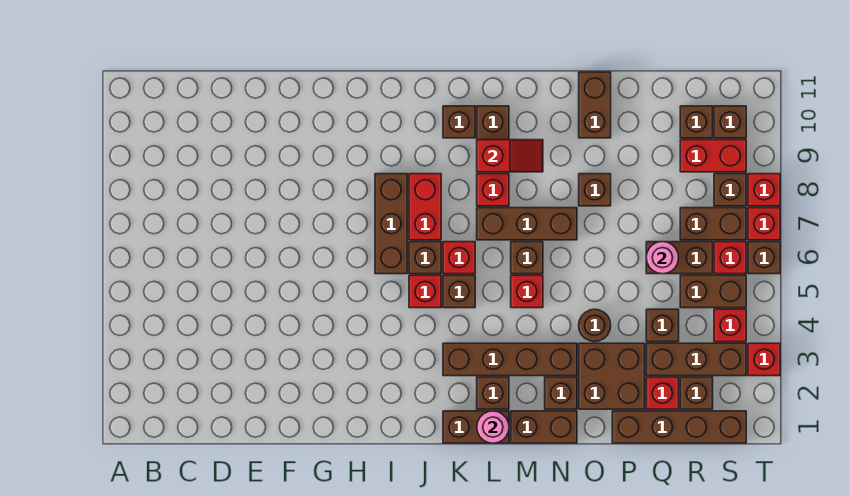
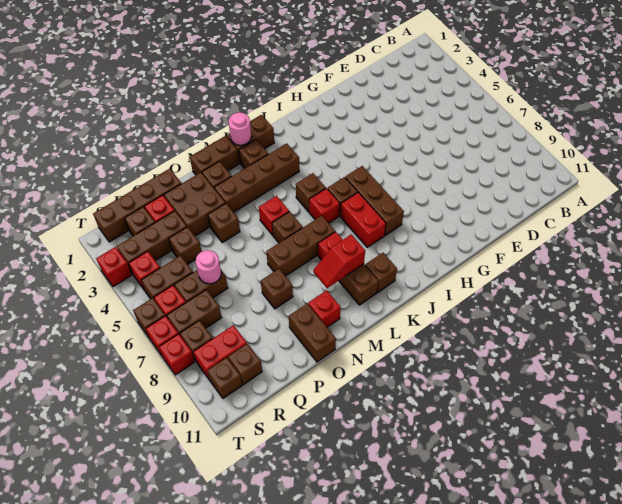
red brick J5 level 1 -> red brick N10 level 1
brown round brick O4 level 1 -> brown brick O4 level 1

